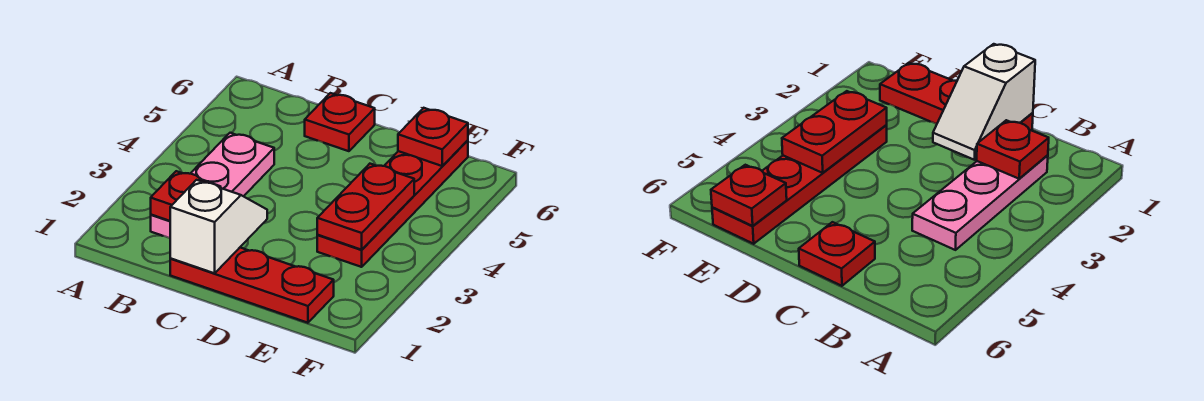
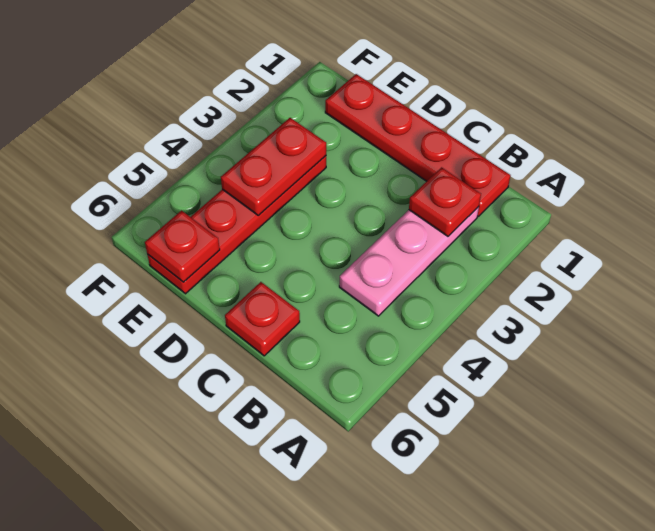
red plate C1:E1 level 1 -> red plate B1:E1 level 1
white slope C1:C2 level 2 top 1 -> none

